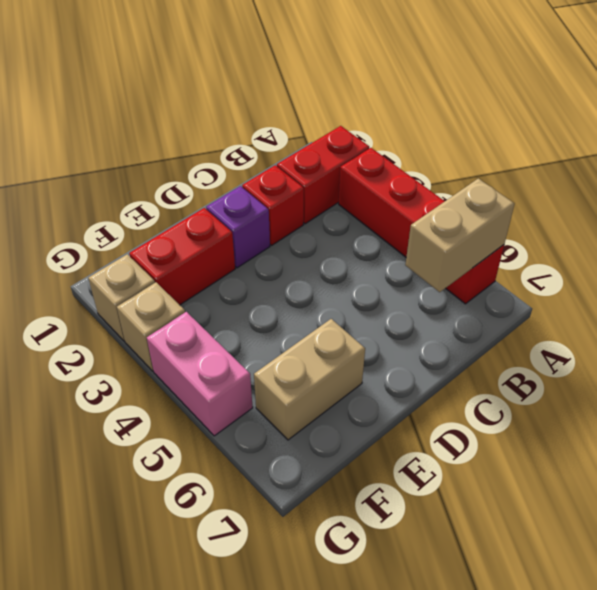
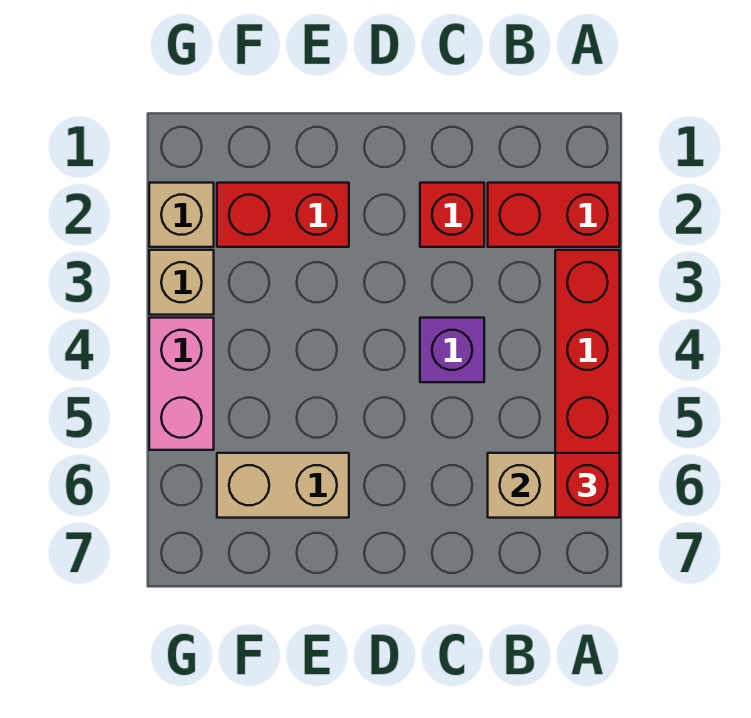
none -> red brick A6 level 3
purple brick D2 level 1 -> purple brick C4 level 1

